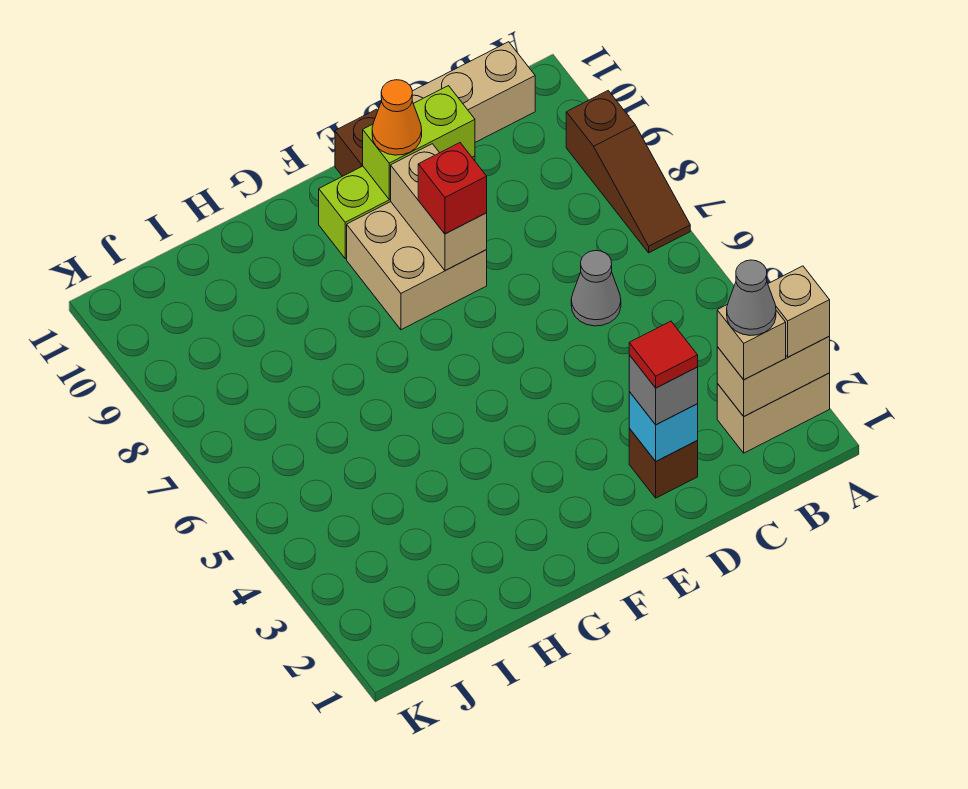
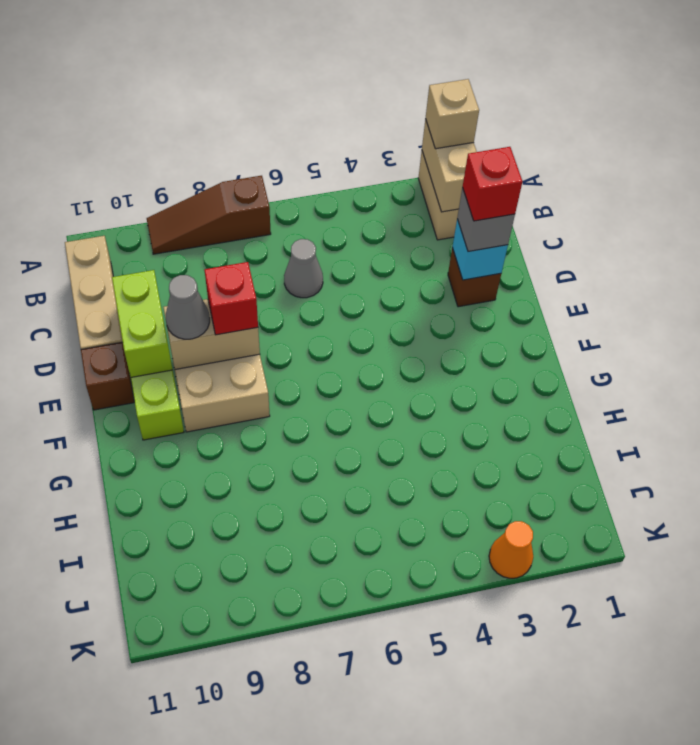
brown slope A7:A9 level 1 top 9 -> brown slope A7:A9 level 1 top 7
tan brick B2 level 3 -> none
grey cone B2 level 4 -> grey cone E9 level 3
red tile D2 level 4 -> red brick D2 level 4
orange cone E10 level 3 -> orange cone K3 level 1

